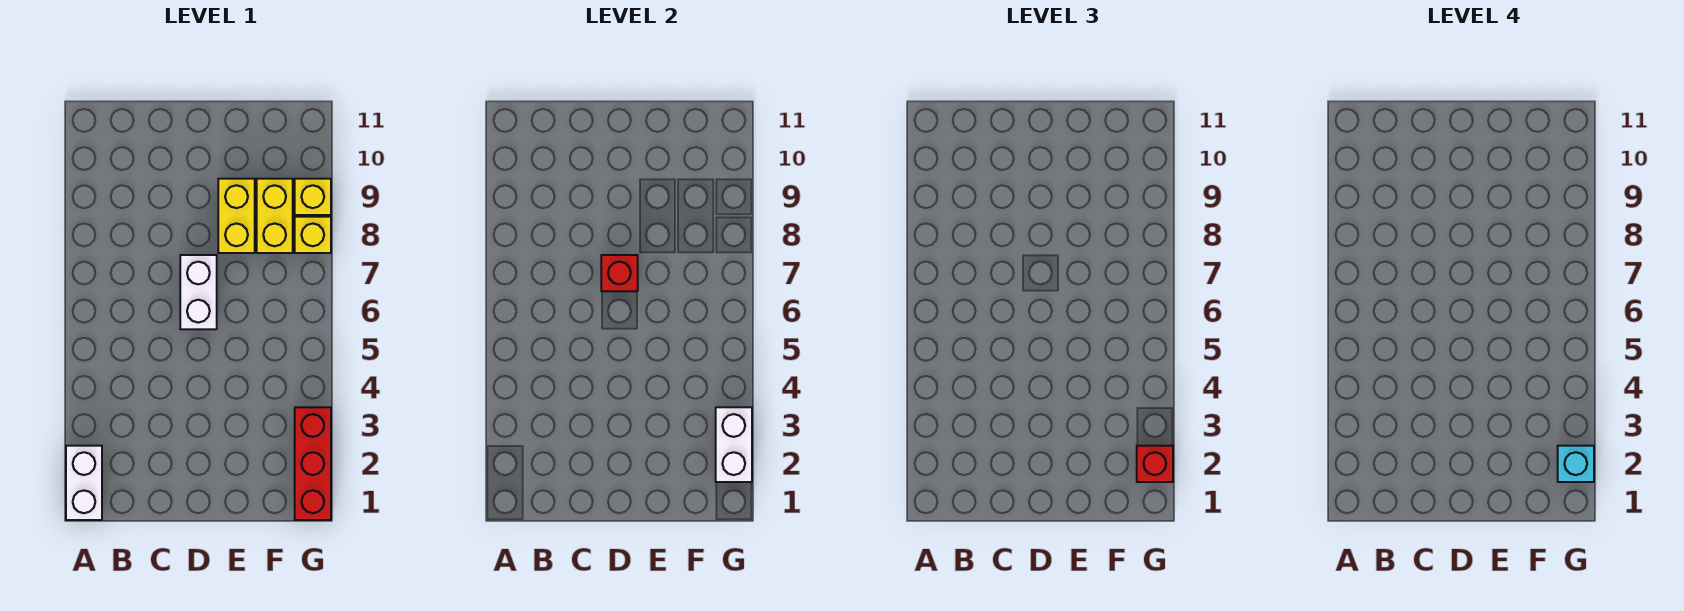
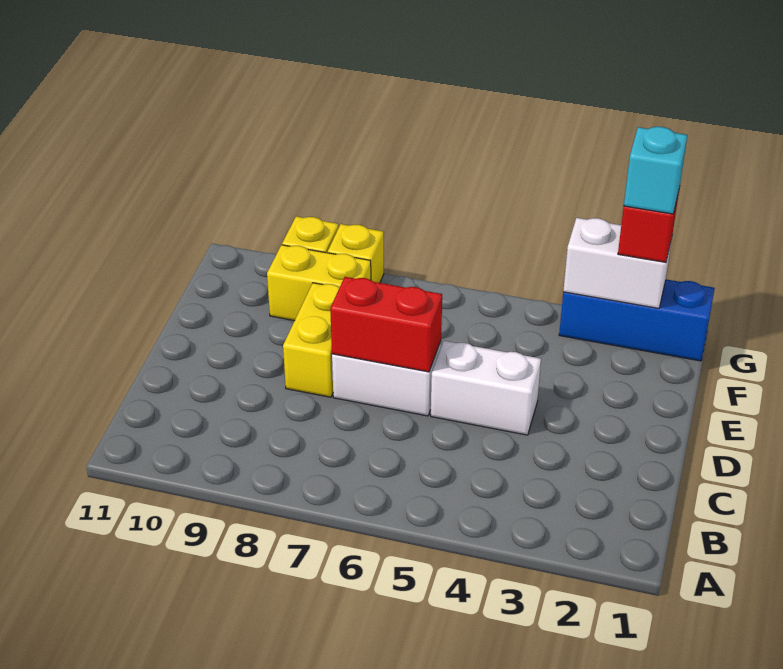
white brick A1:A2 level 1 -> white brick D4:D5 level 1
red brick D7 level 2 -> red brick D6:D7 level 2
yellow brick E8:E9 level 1 -> yellow brick D8:E8 level 1
red brick G1:G3 level 1 -> blue brick G1:G3 level 1

